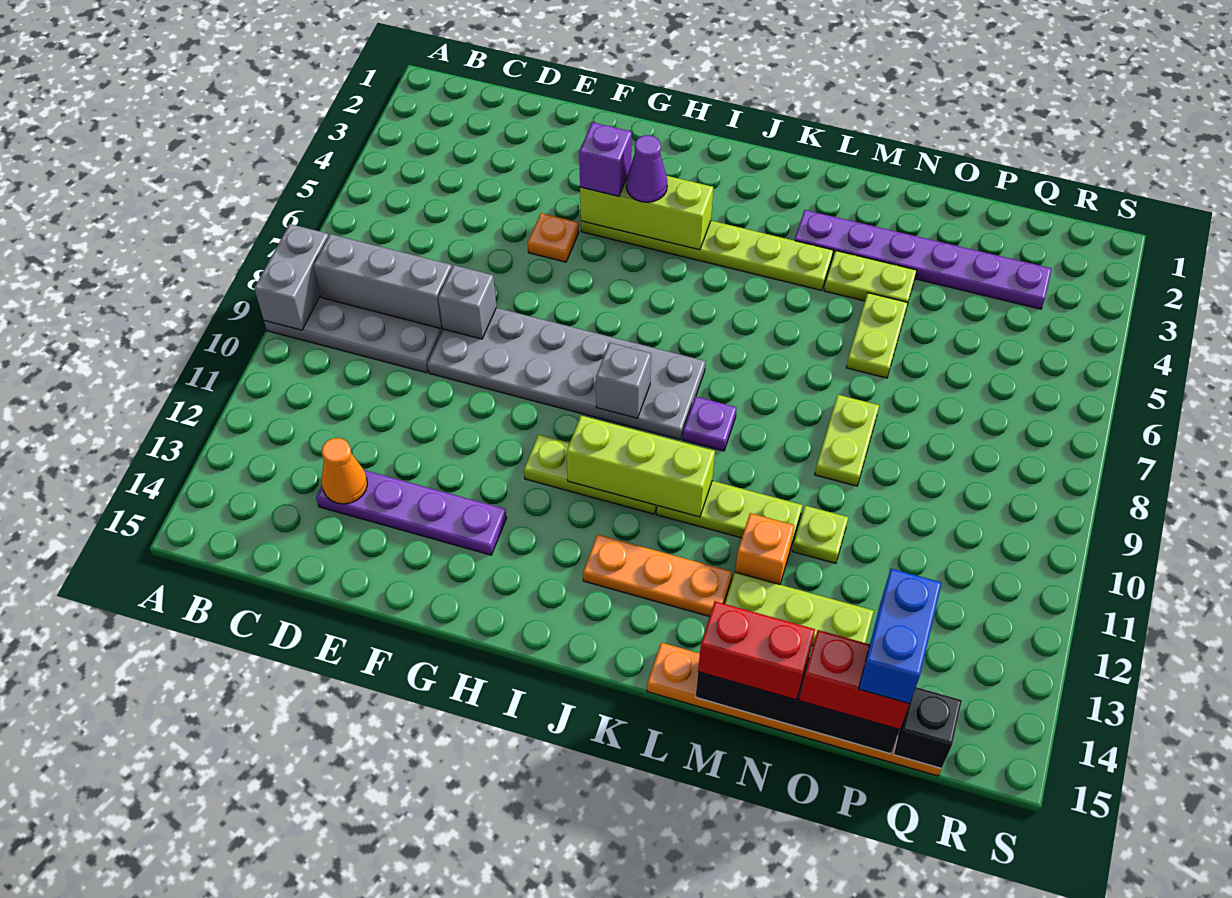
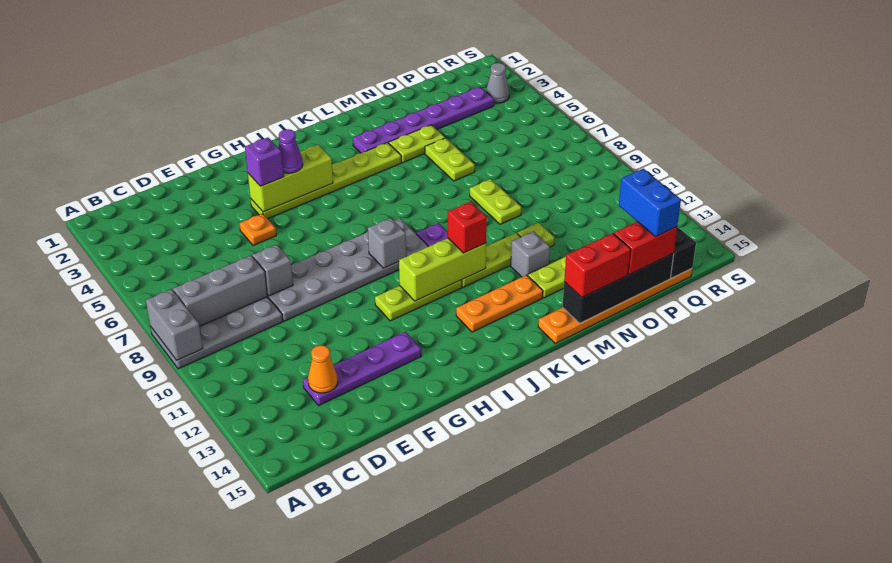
none -> red brick K11 level 3
orange brick M12 level 1 -> grey brick M12 level 1
none -> grey cone R3 level 1

